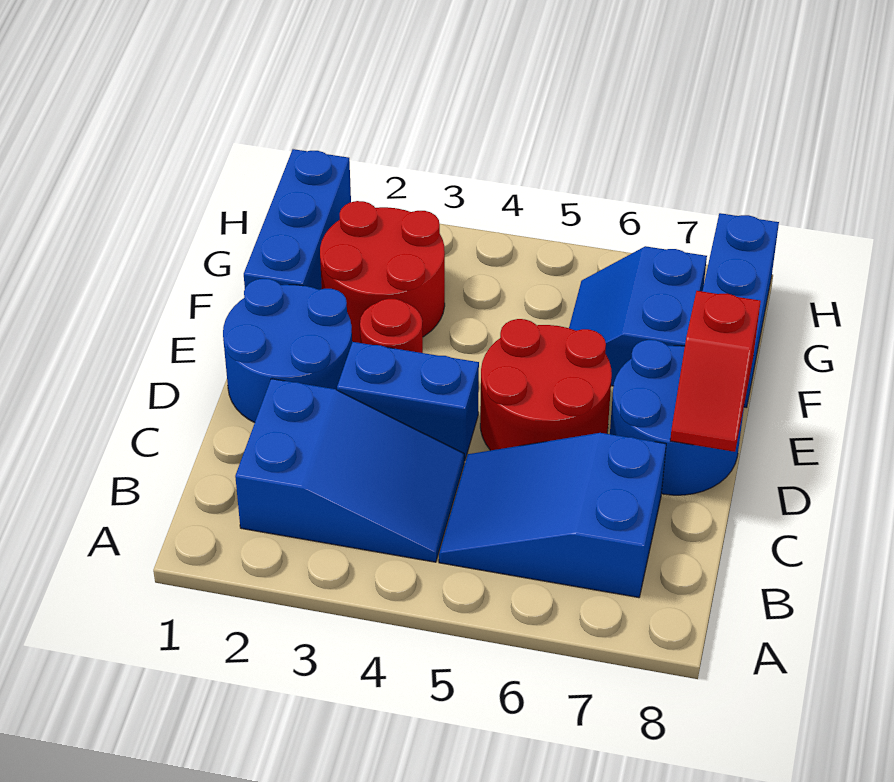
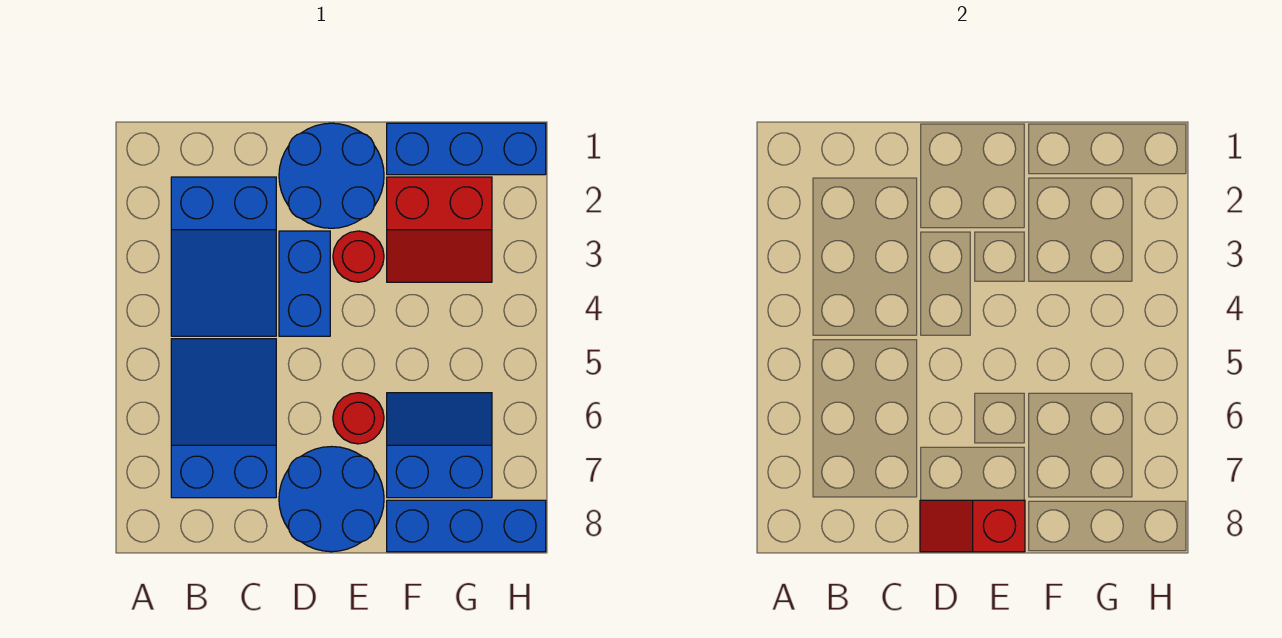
red round brick D5:E6 level 1 -> red round brick E6 level 1
red round brick F2:G3 level 1 -> red slope F2:G3 level 1 top 2

